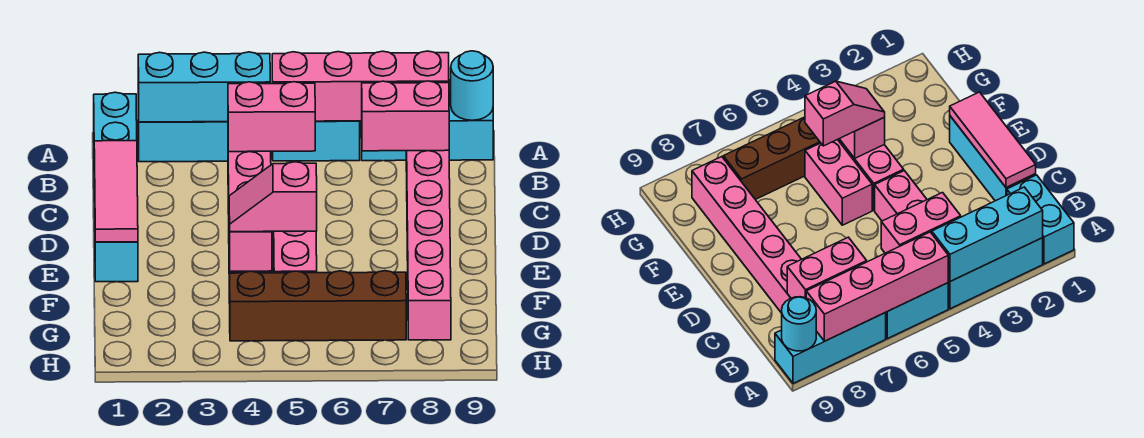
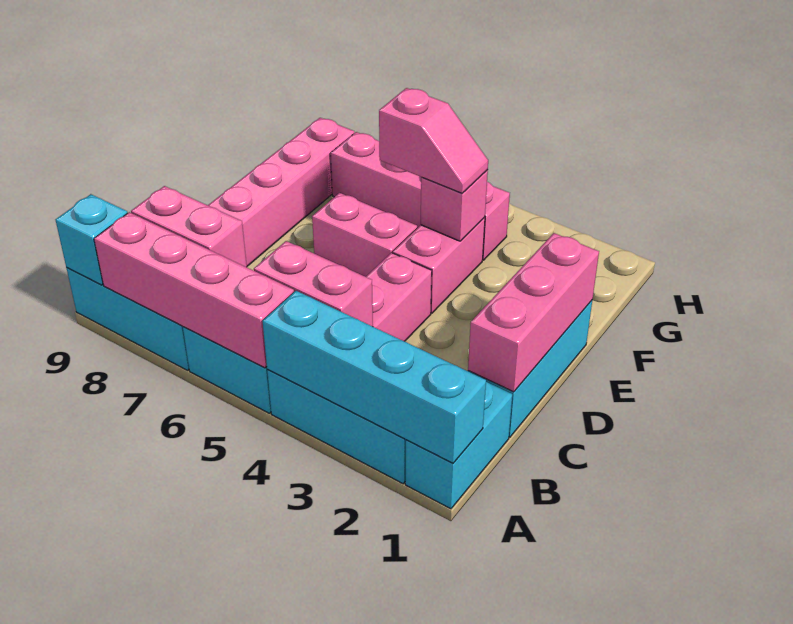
cyan brick A2:A4 level 2 -> cyan brick A1:A4 level 2
cyan round brick A9 level 2 -> cyan brick A9 level 2
pink tile C1:E1 level 2 -> pink brick C1:E1 level 2
pink brick E5:F5 level 1 -> pink brick E5:E6 level 1
brown brick G4:G7 level 1 -> pink brick G4:G7 level 1

